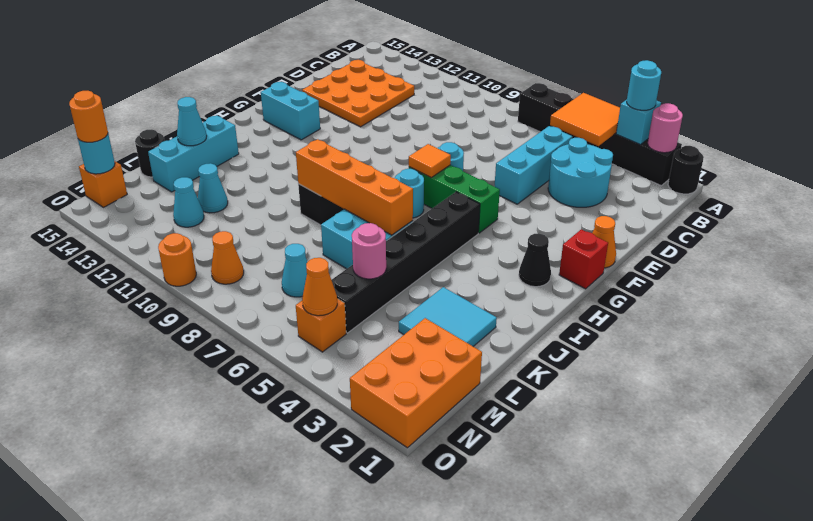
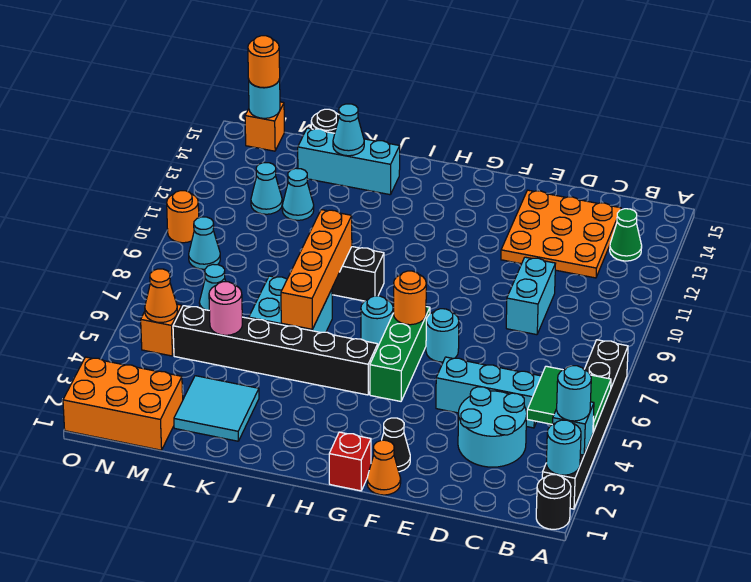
pink round brick A2 level 2 -> cyan round brick A2 level 2
orange tile A4:B5 level 2 -> green tile A4:B5 level 2
none -> green cone B13 level 1
orange tile G7 level 2 -> orange round brick G7 level 2
cyan brick G13:G14 level 1 -> cyan brick D9:D10 level 1
black cone H2 level 1 -> black cone F2 level 1
orange cone N9 level 1 -> cyan cone N9 level 1

